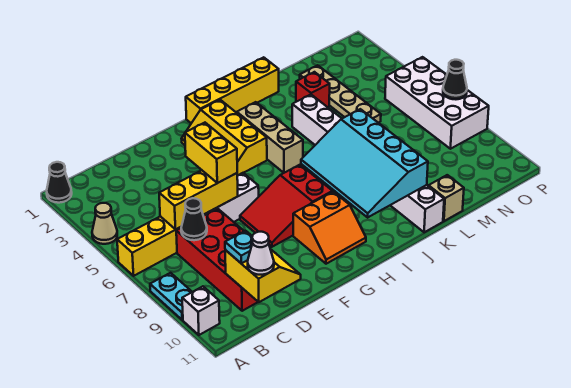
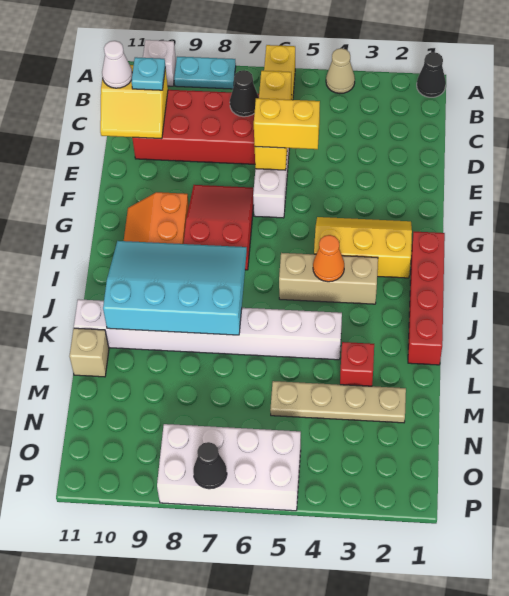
yellow brick H1:K1 level 1 -> red brick H1:K1 level 1
none -> orange cone I4 level 2

